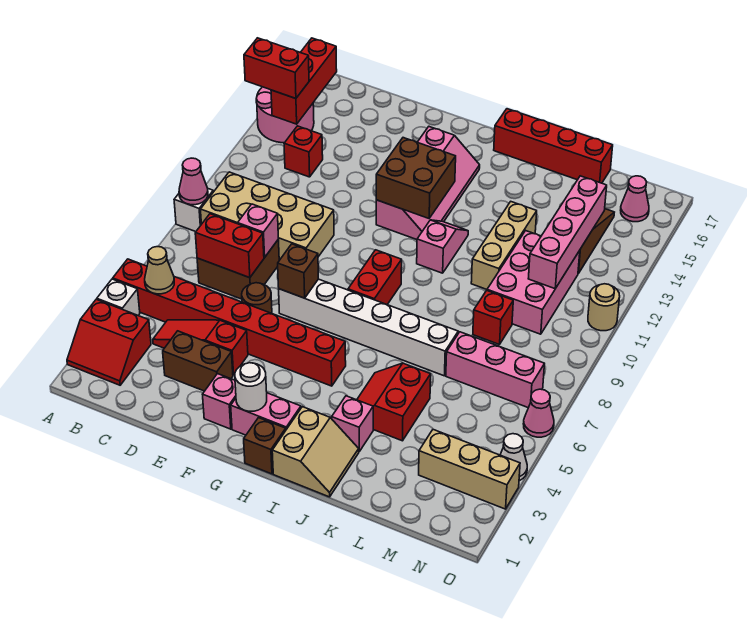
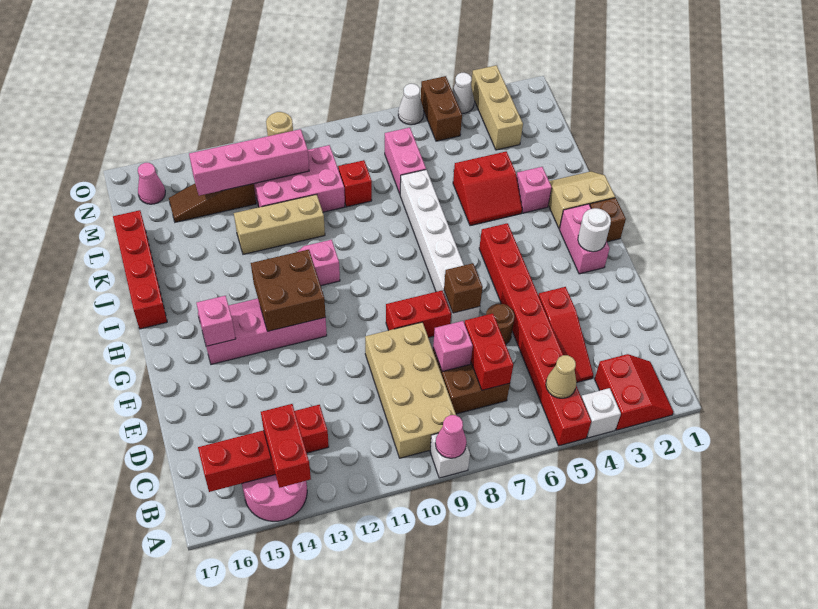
brown brick D3:E3 level 1 -> brown brick N5:O5 level 1
pink brick F2 level 1 -> pink brick G15 level 2
red brick H8:H9 level 1 -> red brick F8:F9 level 1
pink brick L7:N7 level 1 -> pink brick L7:M7 level 1
pink cone O6 level 1 -> white cone O6 level 1

